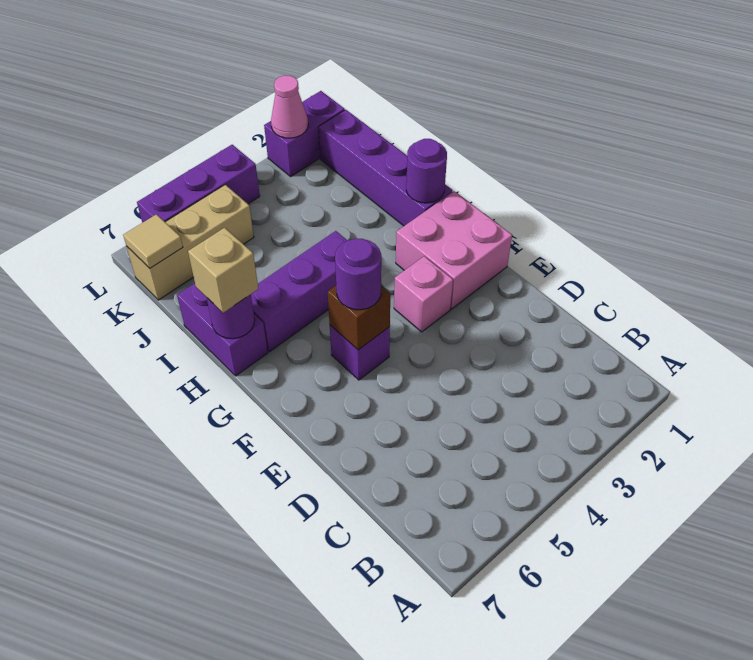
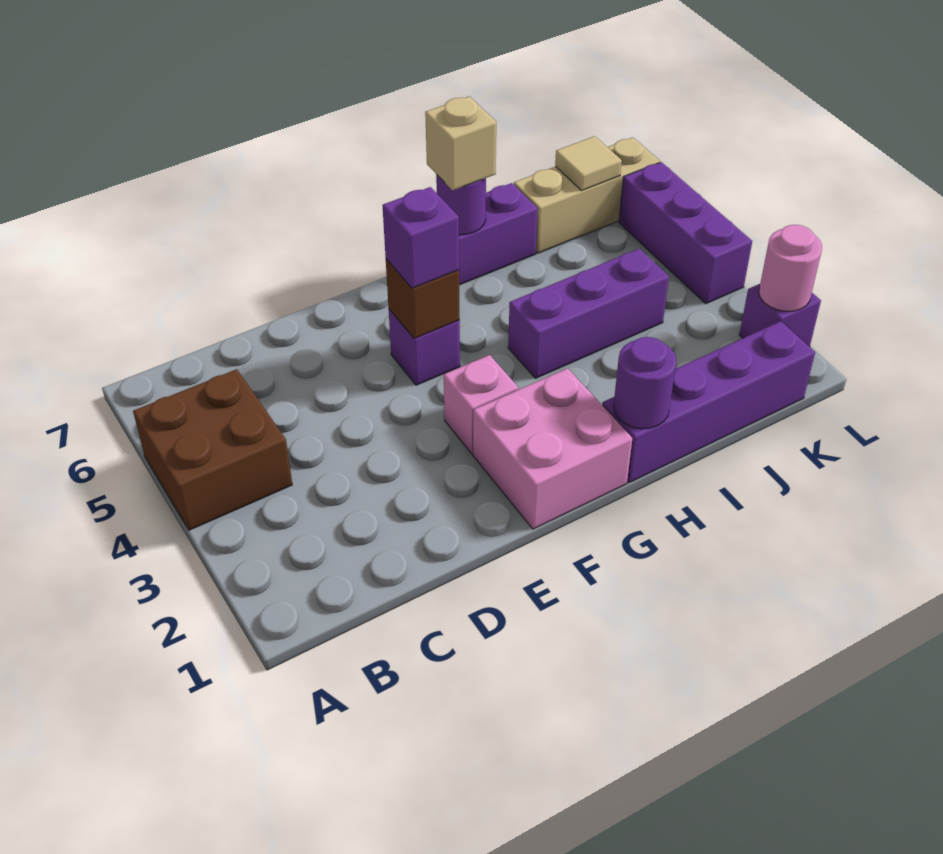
none -> brown brick A4:B5 level 1
purple round brick F5 level 3 -> purple brick F5 level 3
purple brick H4:H6 level 1 -> purple brick H4:J4 level 1
tan brick K5:K7 level 1 -> tan brick J7:L7 level 1
purple brick L1:L2 level 1 -> purple brick L2 level 1
pink cone L2 level 2 -> pink round brick L2 level 2

